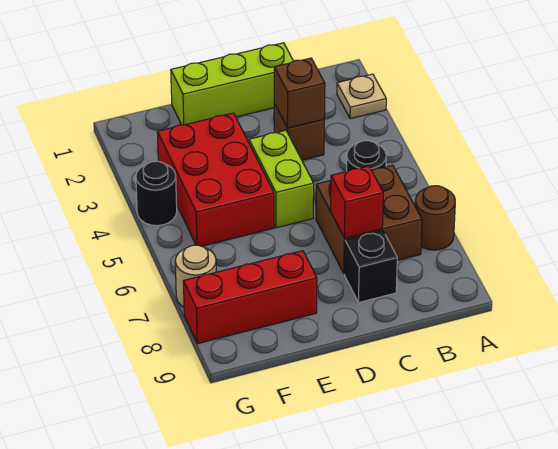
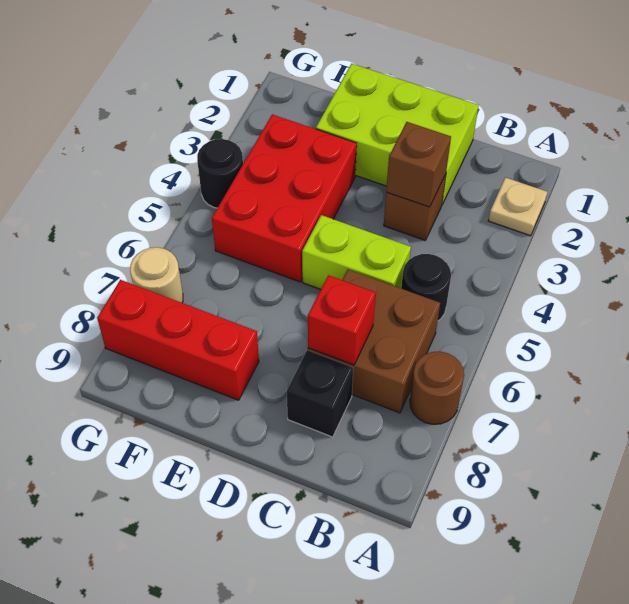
lime brick C1:E1 level 1 -> lime brick C1:E2 level 1
lime brick D4:D5 level 1 -> lime brick C5:D5 level 1

